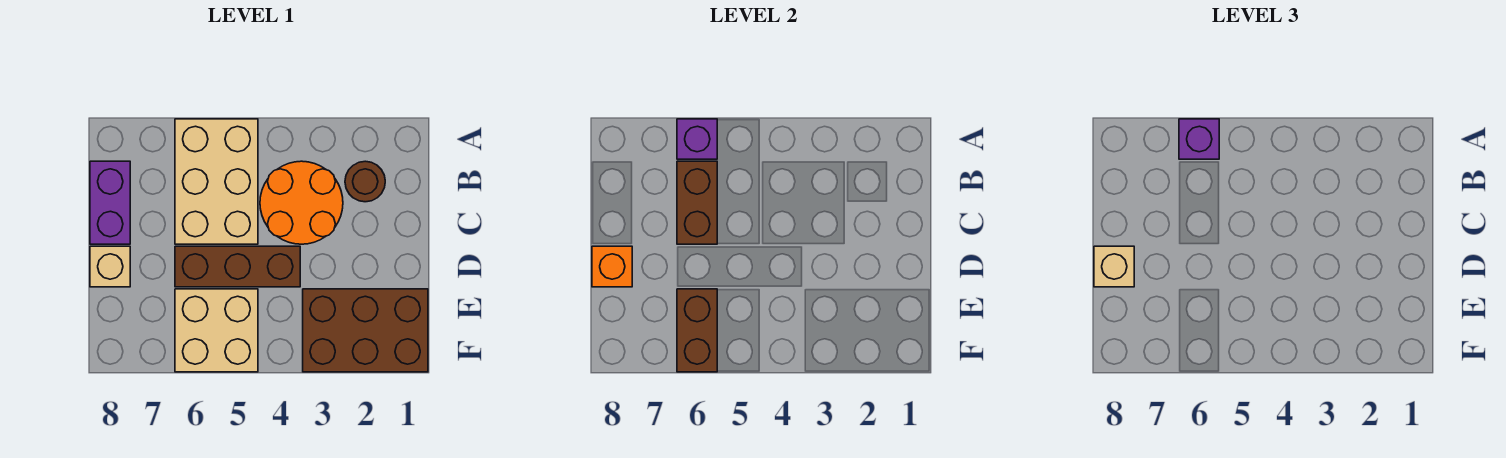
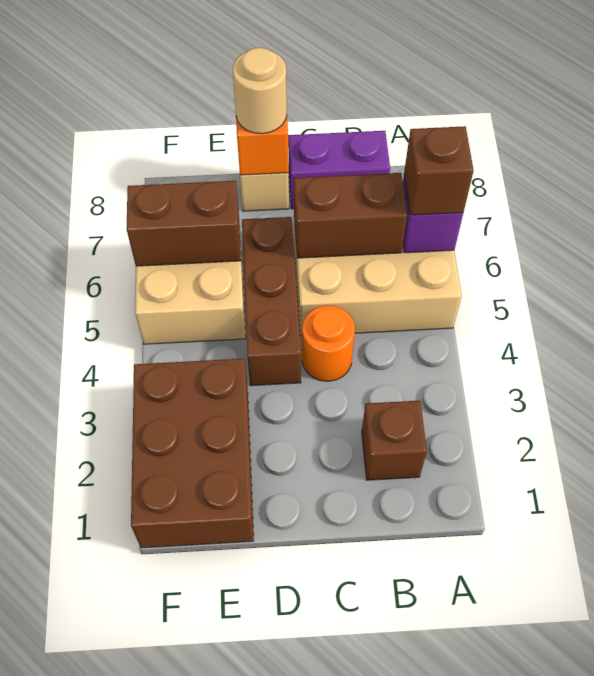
purple brick A6 level 3 -> brown brick A6 level 3
brown round brick B2 level 1 -> brown brick B2 level 1
orange round brick B3:C4 level 1 -> orange round brick C4 level 1
tan brick D8 level 3 -> tan round brick D8 level 3

